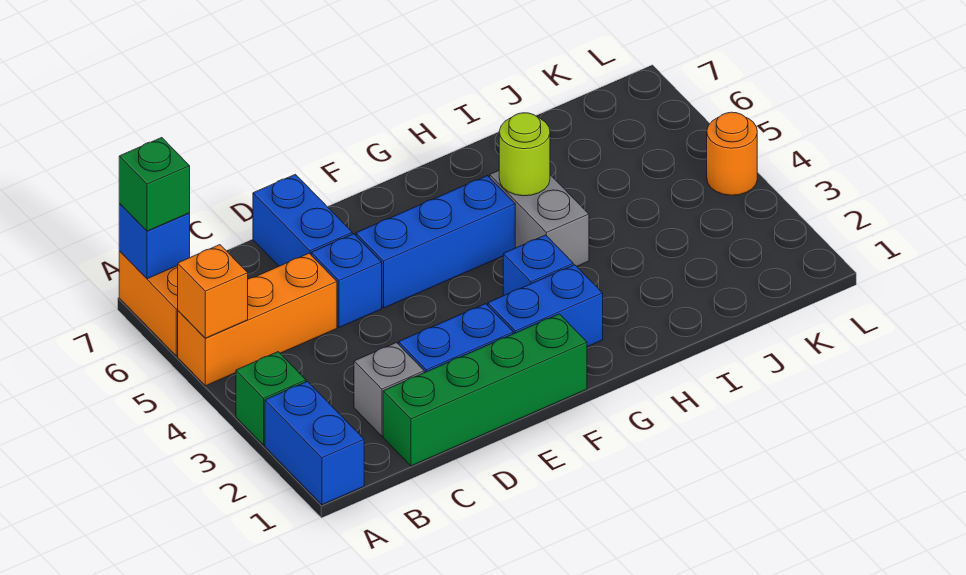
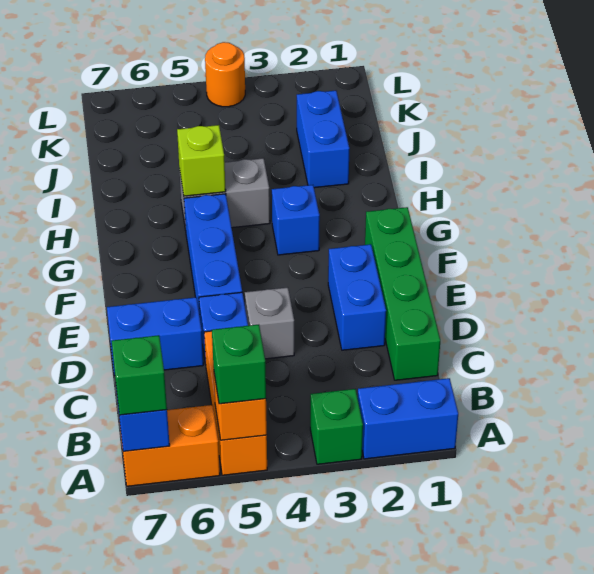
none -> green brick A5 level 3
grey brick C2 level 1 -> grey brick D4 level 1
blue brick F2:G2 level 1 -> blue brick I2:J2 level 1
lime round brick H5 level 2 -> lime brick H5 level 2

